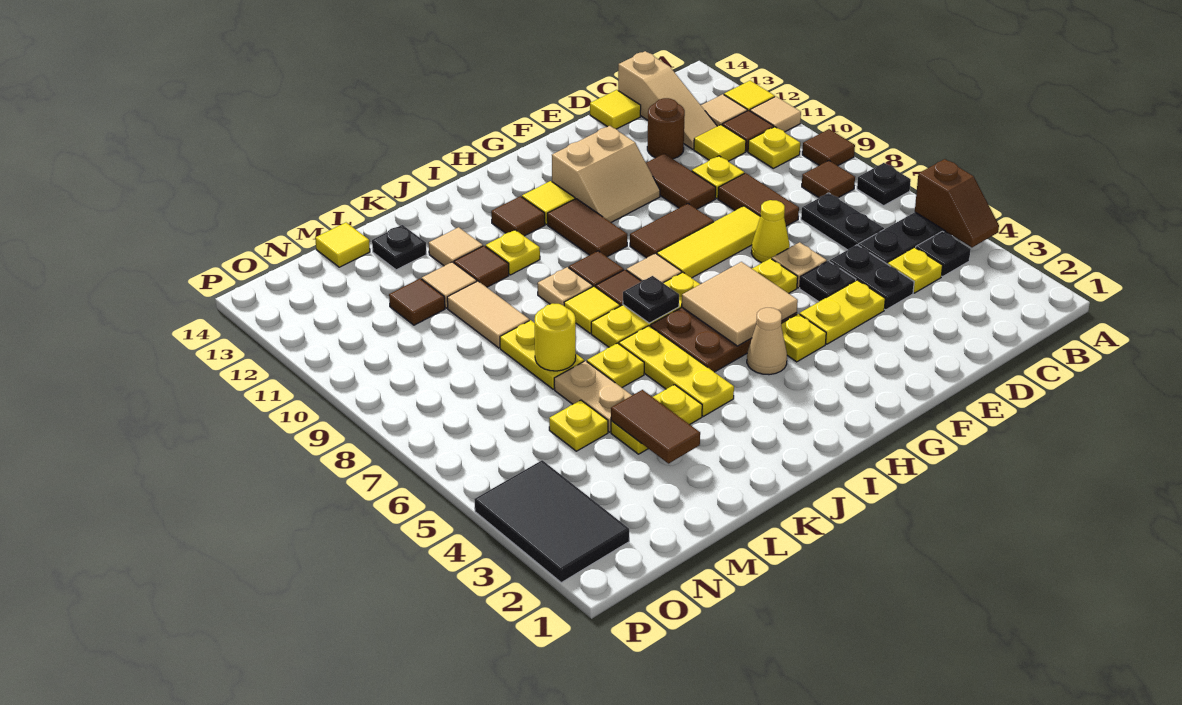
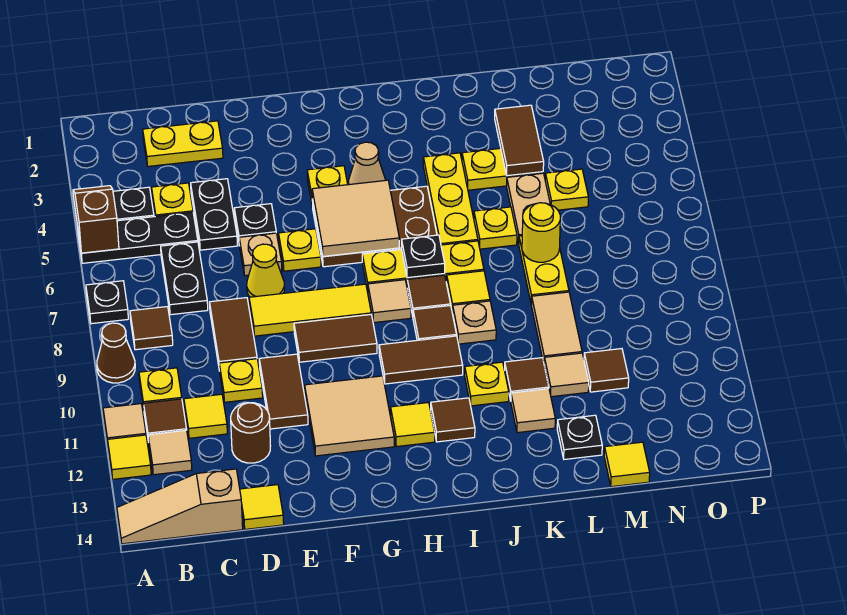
brown tile A9 level 1 -> brown cone A9 level 1
tan slope C12:C14 level 1 top 14 -> tan slope A14:C14 level 1 top C
yellow plate E4:F4 level 1 -> yellow plate C2:D2 level 1
tan slope F11:G12 level 1 top 12 -> tan tile F11:G12 level 1
brown tile H10:H11 level 1 -> brown tile H10:I10 level 1
black tile O2:P4 level 1 -> none

